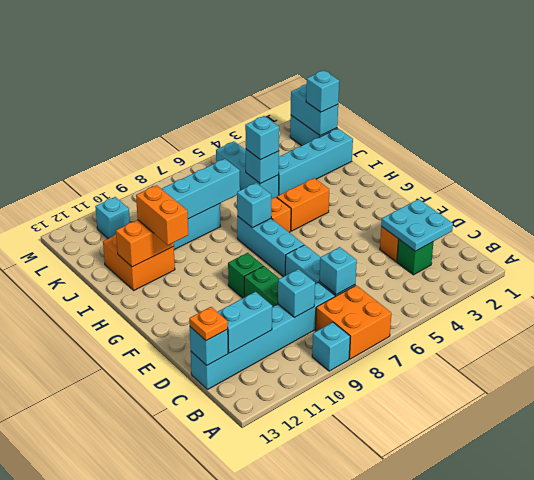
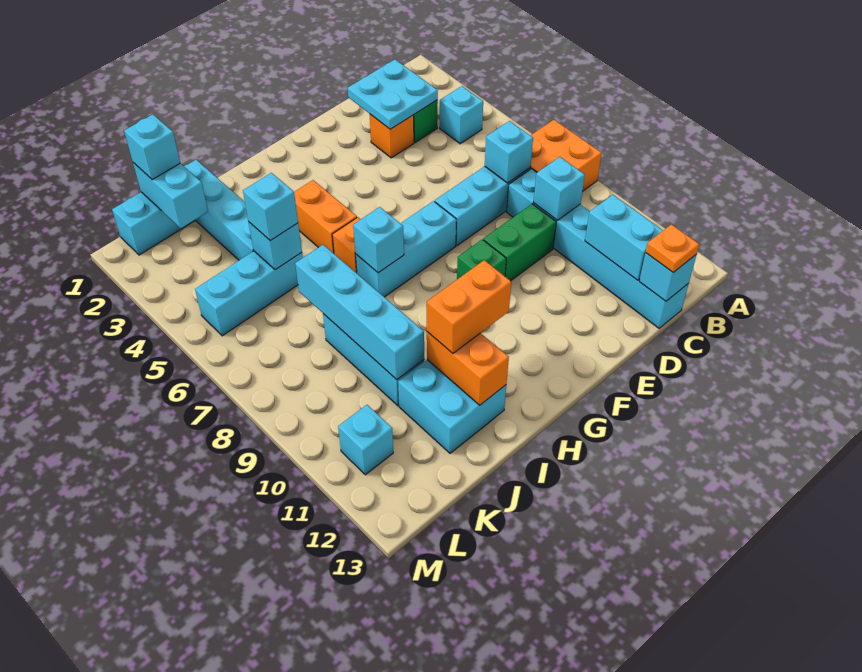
cyan brick A9 level 1 -> cyan brick B4 level 1
orange brick I11:J12 level 1 -> cyan brick I11:J12 level 1
cyan brick K1:L1 level 2 -> cyan brick K1:K2 level 2

